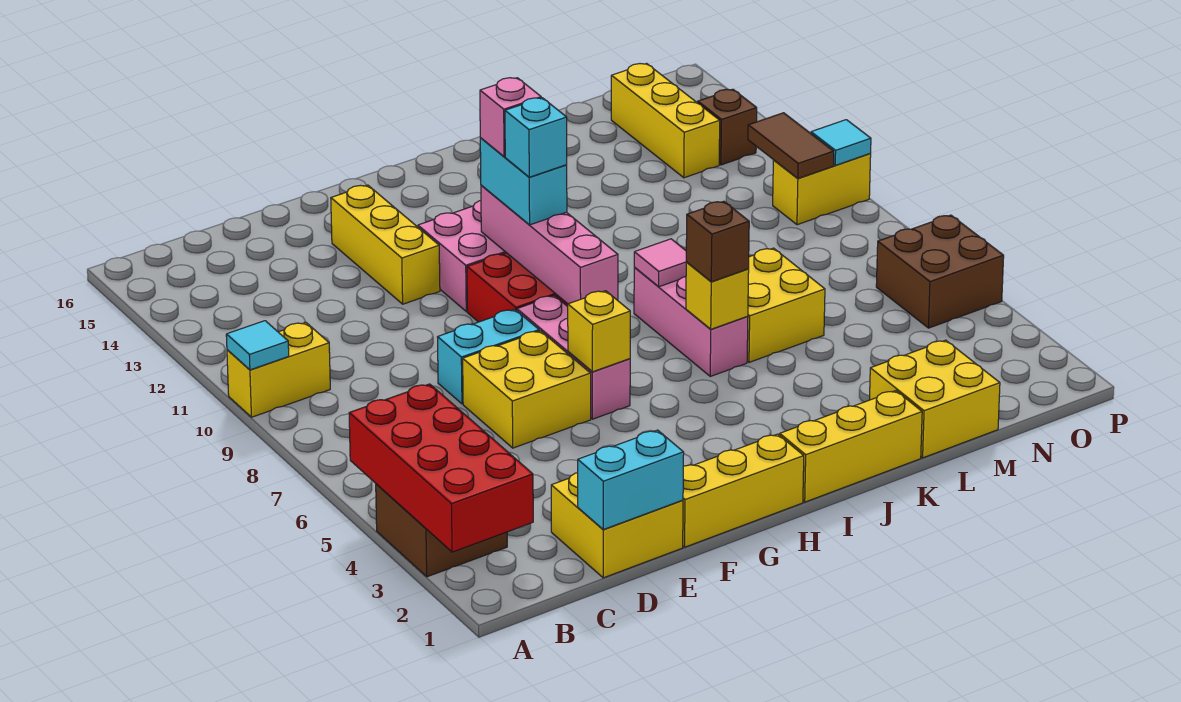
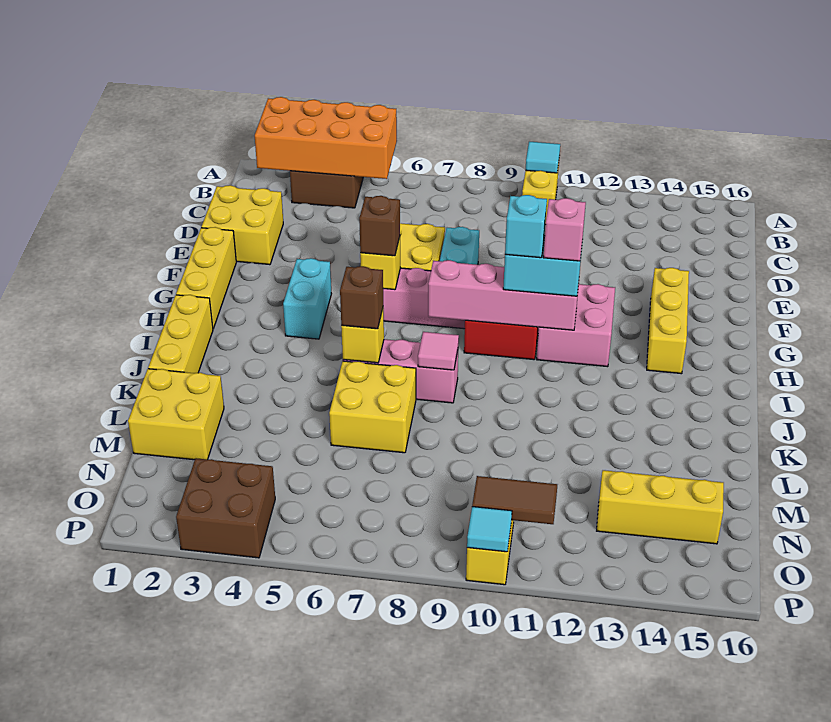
red brick A2:B5 level 2 -> orange brick A2:B5 level 2
cyan brick D1:E1 level 2 -> cyan brick G4:H4 level 1
yellow brick F12:F14 level 1 -> yellow brick F14:H14 level 1
brown brick O5:P6 level 1 -> brown brick O3:P4 level 1
brown brick O13 level 1 -> brown brick G6 level 3

